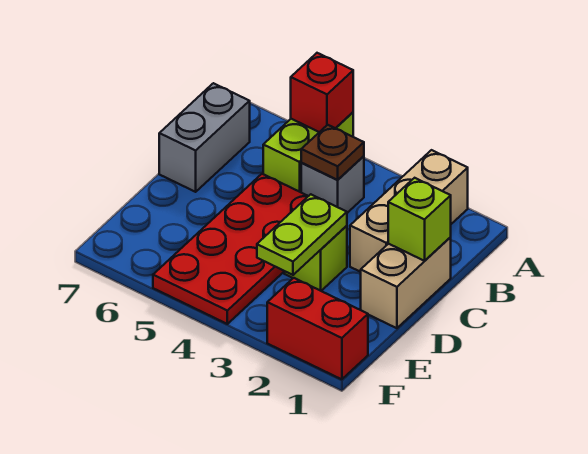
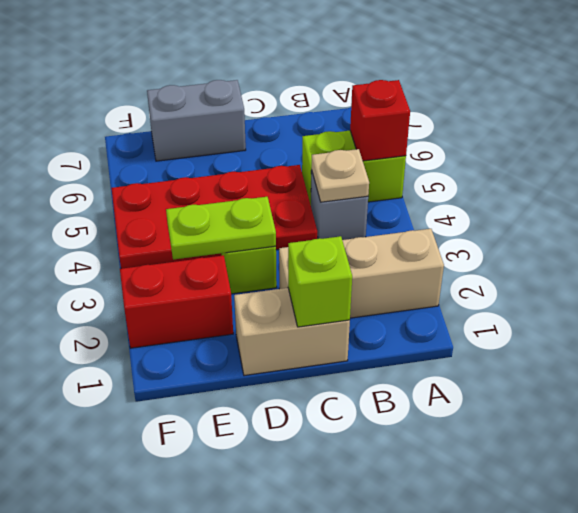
brown plate B4 level 2 -> tan plate B4 level 2
grey brick B7:C7 level 1 -> grey brick D7:E7 level 1
red brick F1:F2 level 1 -> red brick E2:F2 level 1

